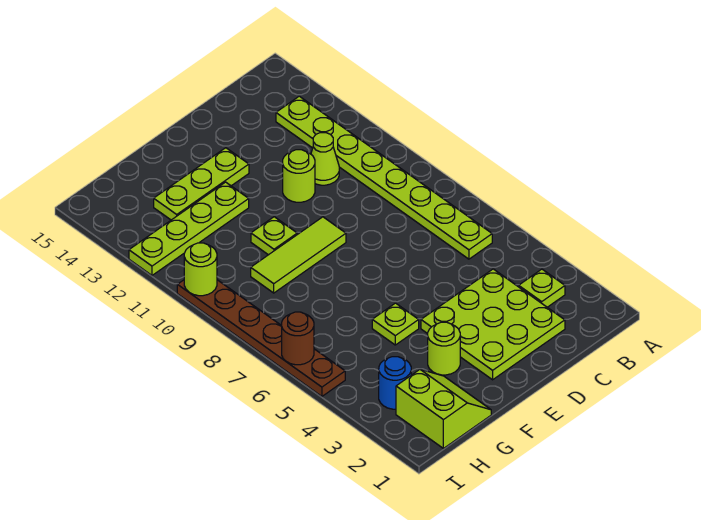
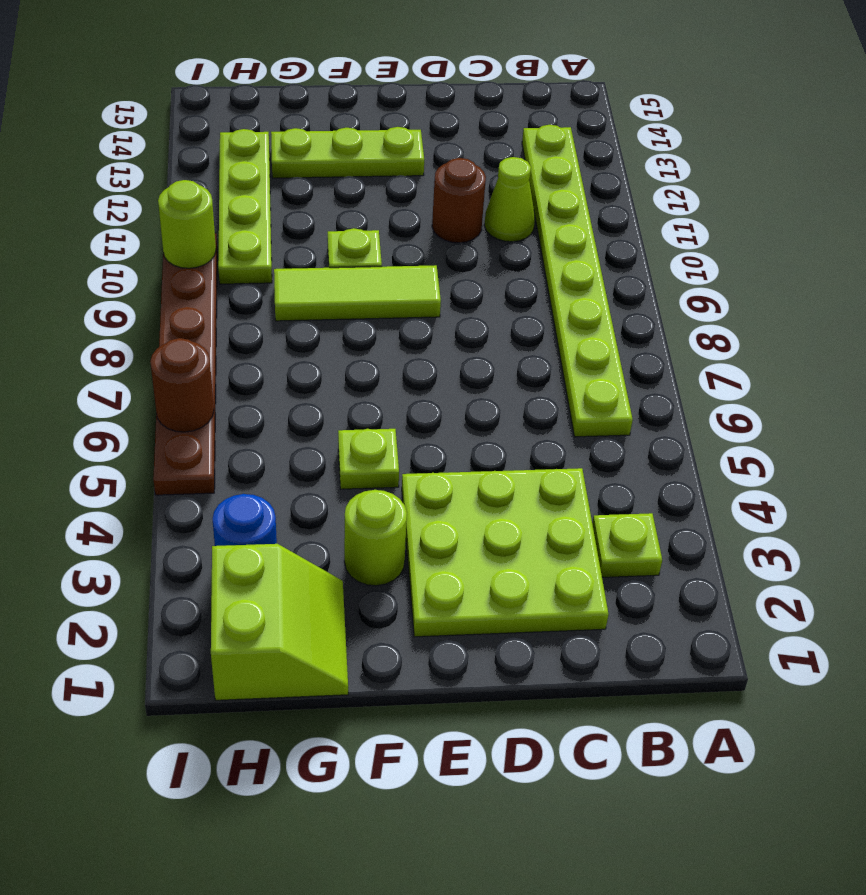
lime round brick D11 level 1 -> brown round brick D11 level 1
lime plate F12:I12 level 1 -> lime plate H10:H13 level 1

